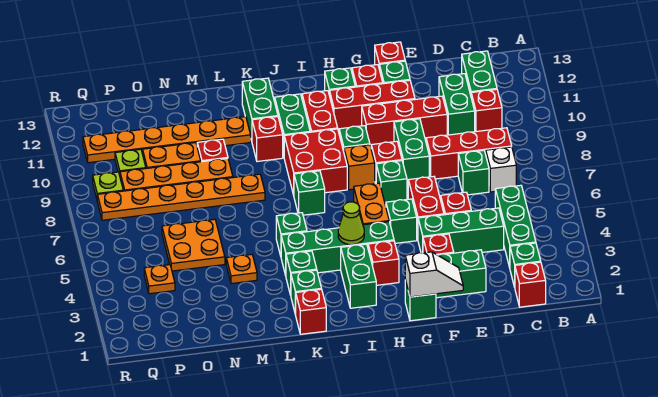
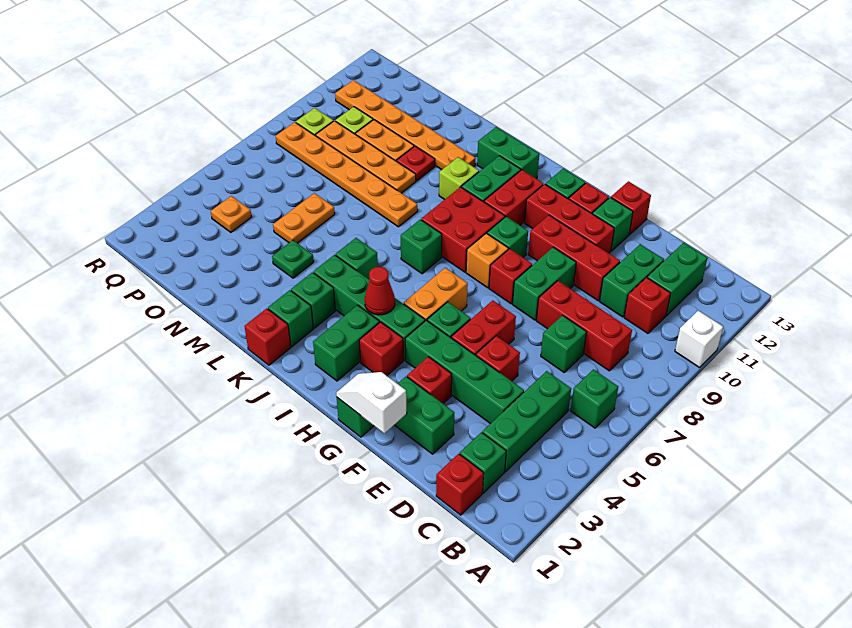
white brick C7 level 1 -> white brick A10 level 1
green brick D4:F4 level 1 -> green brick D4:G4 level 1
white slope F1:G1 level 2 top G -> white slope F1:G1 level 2 top F
green brick G7 level 1 -> green brick B6 level 1
lime cone I4 level 2 -> red cone I4 level 2
red brick K10 level 1 -> lime brick K10 level 1
green brick K11:K12 level 1 -> green brick J12:K12 level 1
orange plate M4 level 1 -> green plate M4 level 1
orange plate N5:O6 level 1 -> orange plate N5:N6 level 1

